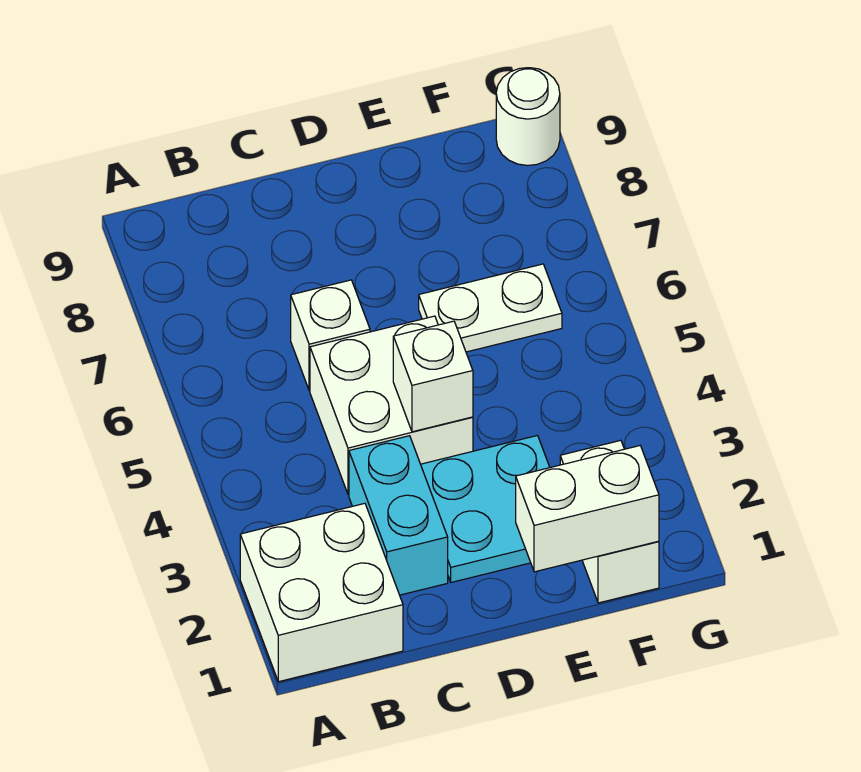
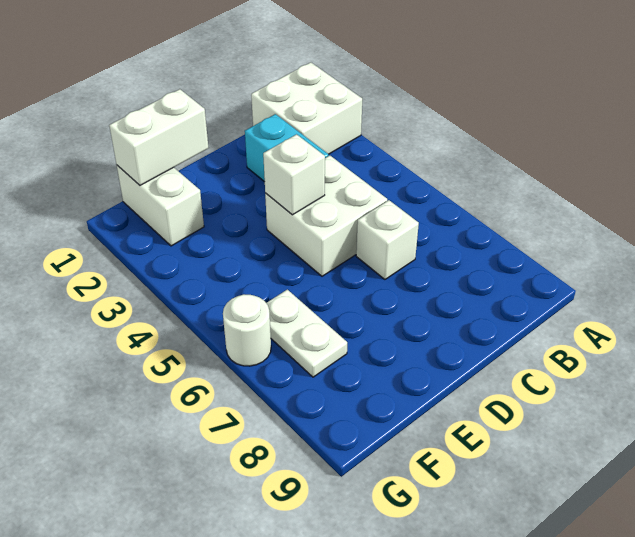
cyan plate D2:E3 level 1 -> none
white plate E6:F6 level 1 -> white plate F6:F7 level 1
white round brick G9 level 1 -> white round brick G6 level 1

